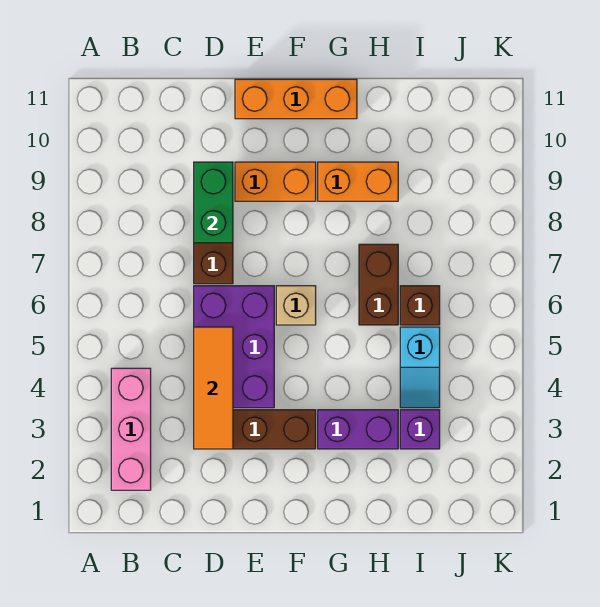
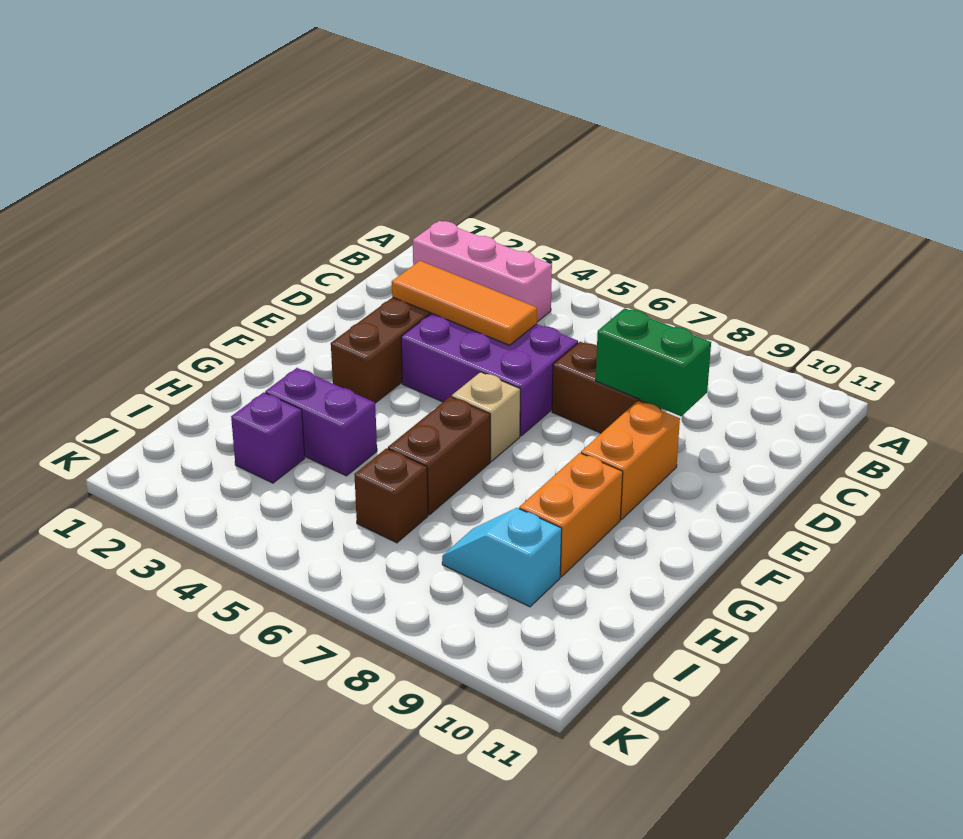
orange brick E11:G11 level 1 -> none
purple brick G3:H3 level 1 -> purple brick H3:H4 level 1
brown brick H6:H7 level 1 -> brown brick G6:H6 level 1
cyan slope I4:I5 level 1 top 5 -> cyan slope I8:I9 level 1 top 9

